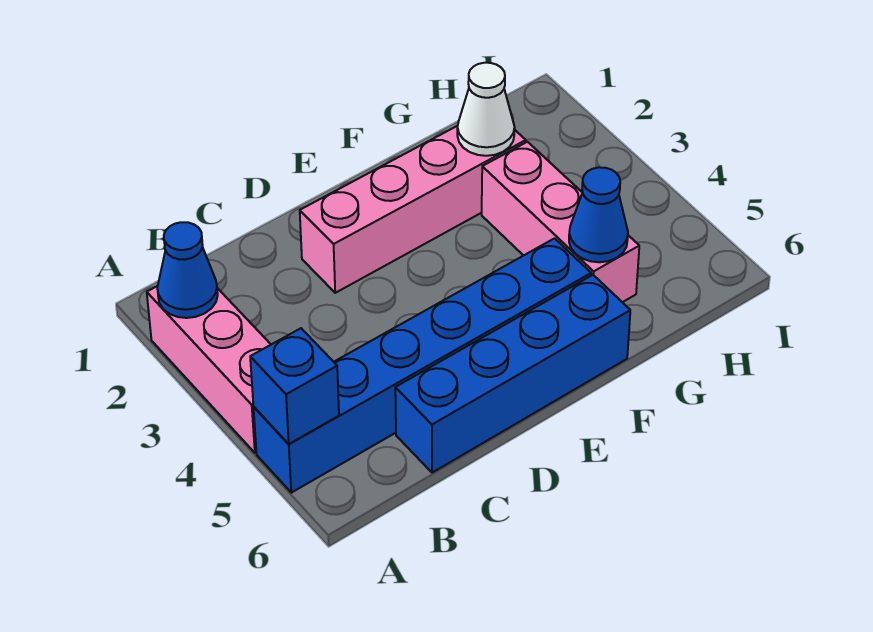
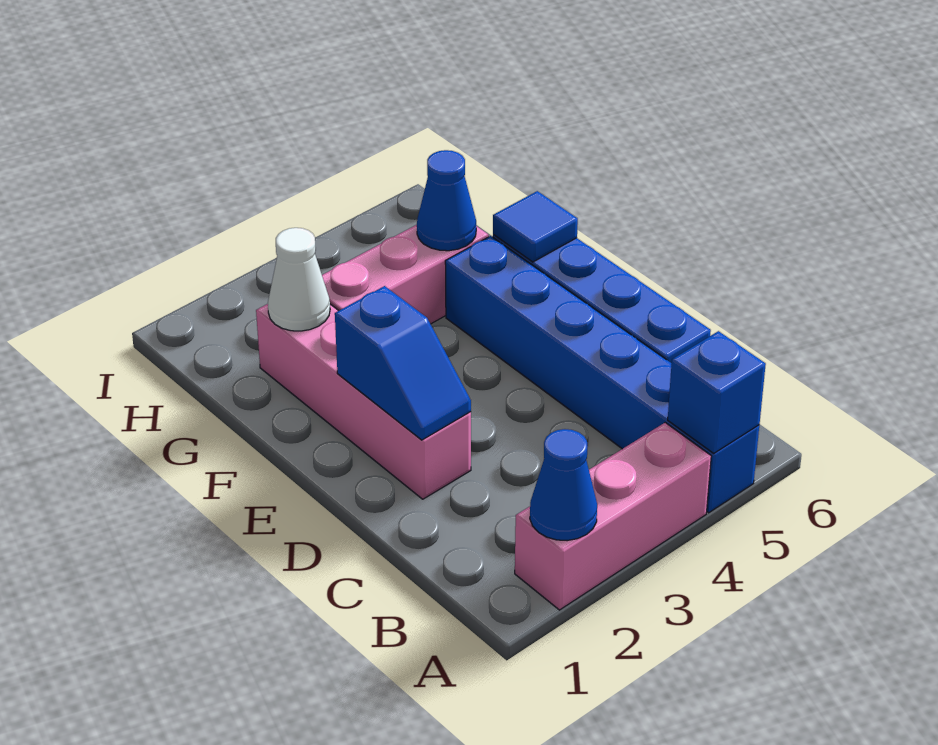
none -> blue slope D2:E2 level 2 top E
none -> blue tile F6 level 2

